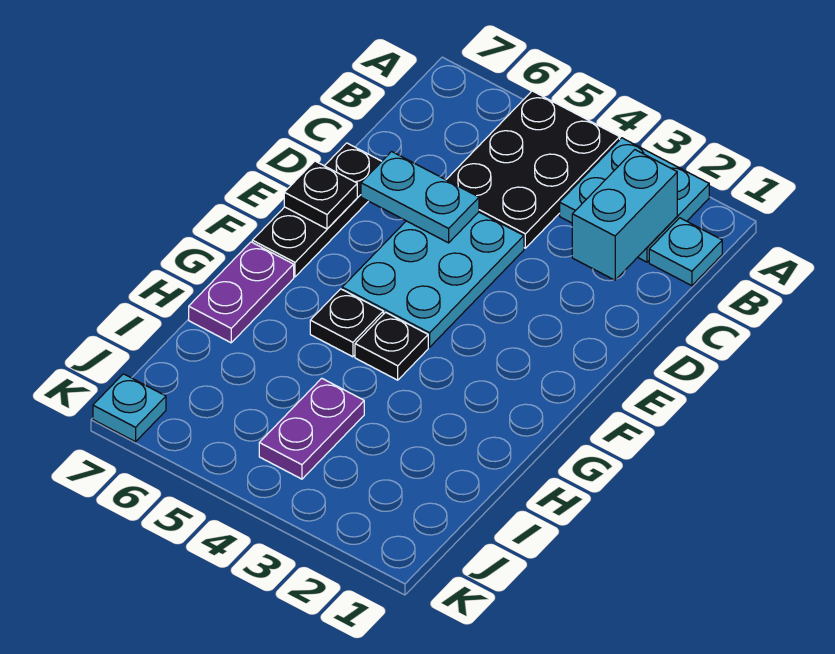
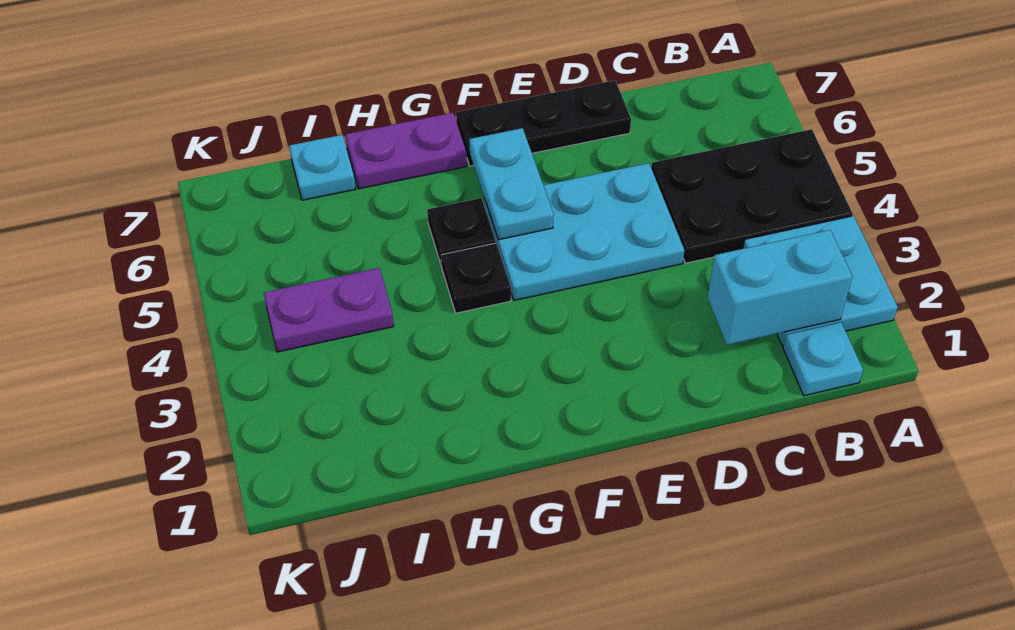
cyan plate D5:D6 level 2 -> cyan plate F5:F6 level 2
black plate E7 level 2 -> none
cyan plate K7 level 1 -> cyan plate I7 level 1

